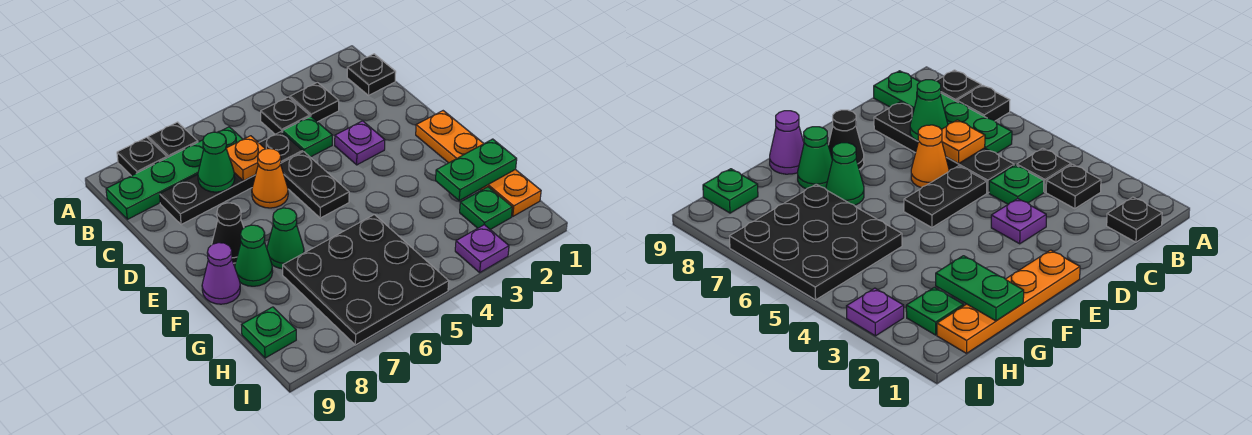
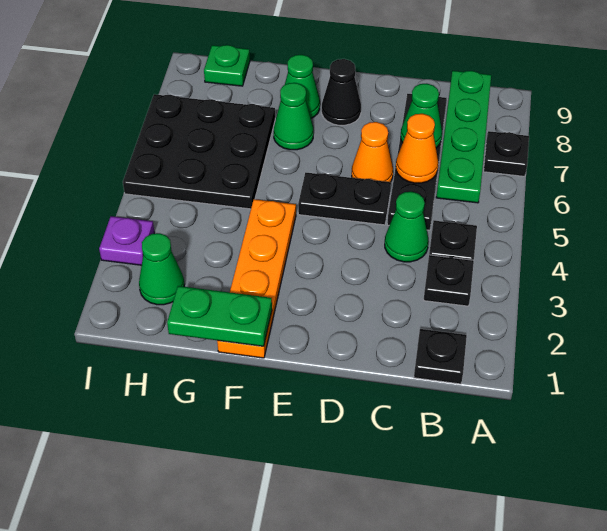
black plate A8 level 1 -> none
green plate C4 level 1 -> green cone C4 level 1
orange plate C6 level 2 -> orange cone C6 level 2
purple plate D3 level 1 -> none
orange plate E1:H1 level 1 -> orange plate F1:F4 level 1
purple cone F9 level 1 -> none
green plate G1:G2 level 2 -> green plate F1:G1 level 2
green plate H2 level 1 -> green cone H2 level 1

